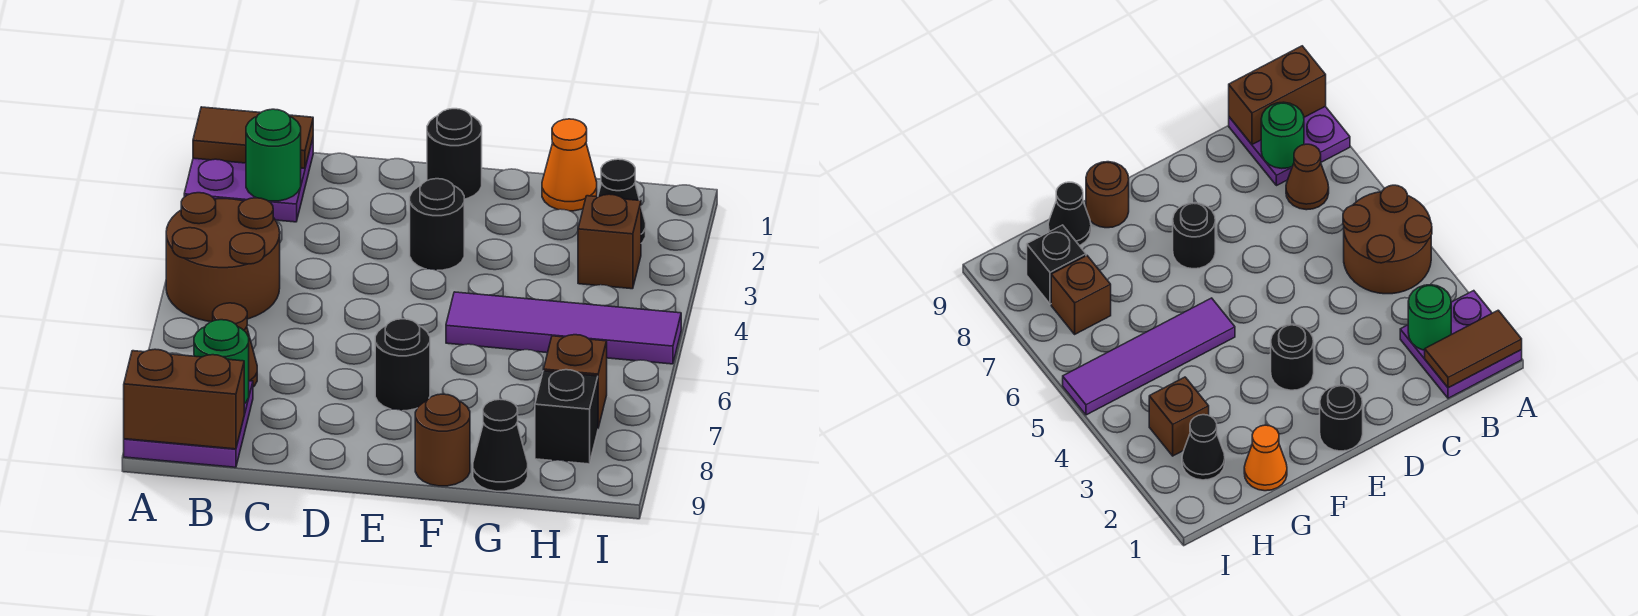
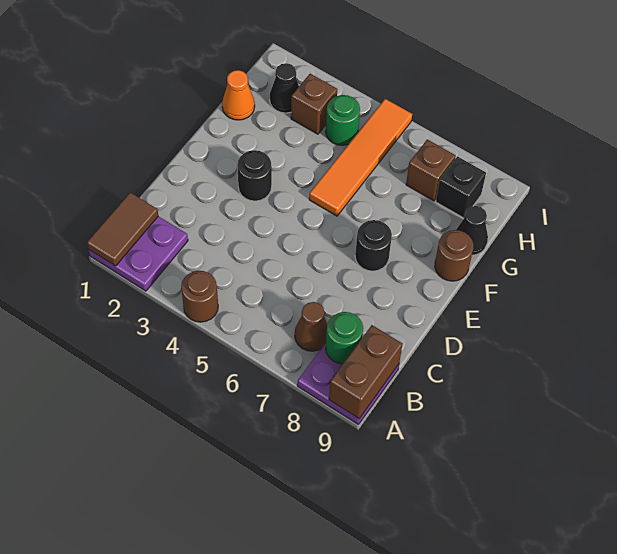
brown round brick A4:B5 level 1 -> brown round brick A4 level 1
green round brick B2 level 2 -> green round brick H4 level 1
black round brick E1 level 1 -> none
purple tile F5:I5 level 1 -> orange tile F5:I5 level 1

